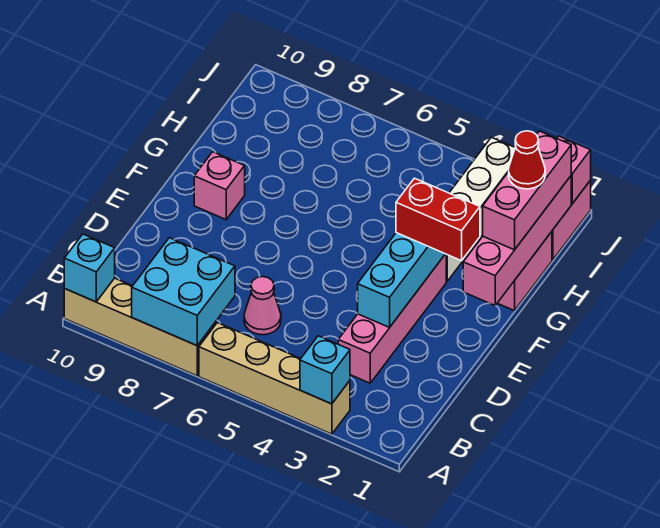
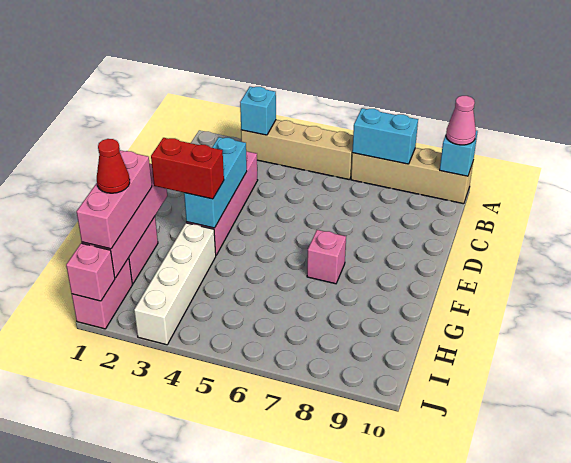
cyan brick A7:B8 level 2 -> cyan brick A7:A8 level 2
pink cone C6 level 1 -> pink cone A10 level 3
pink brick F9 level 1 -> pink brick F7 level 1

